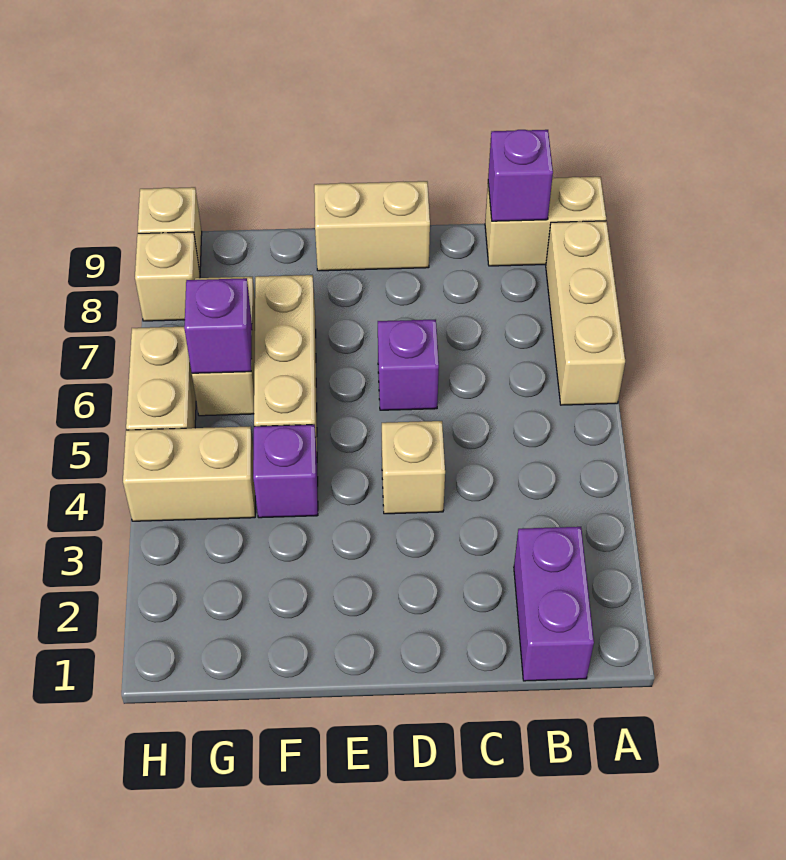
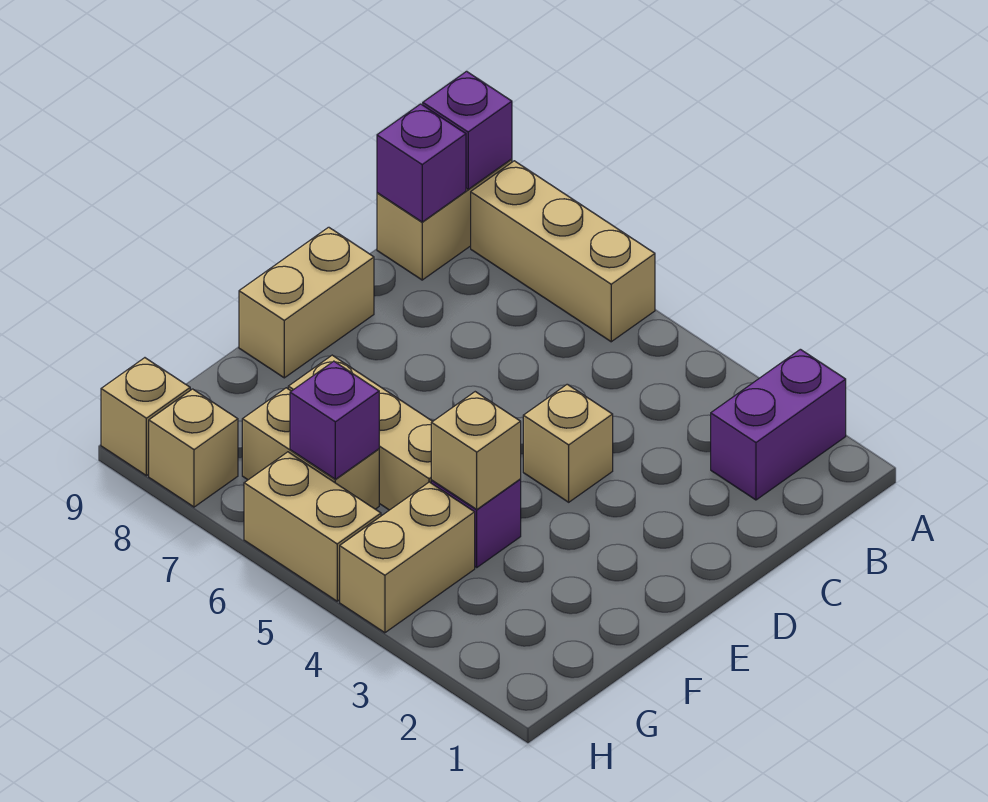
purple brick B1:B2 level 1 -> purple brick A2:B2 level 1
purple brick D6 level 1 -> purple brick A9 level 2
none -> tan brick F4 level 2

